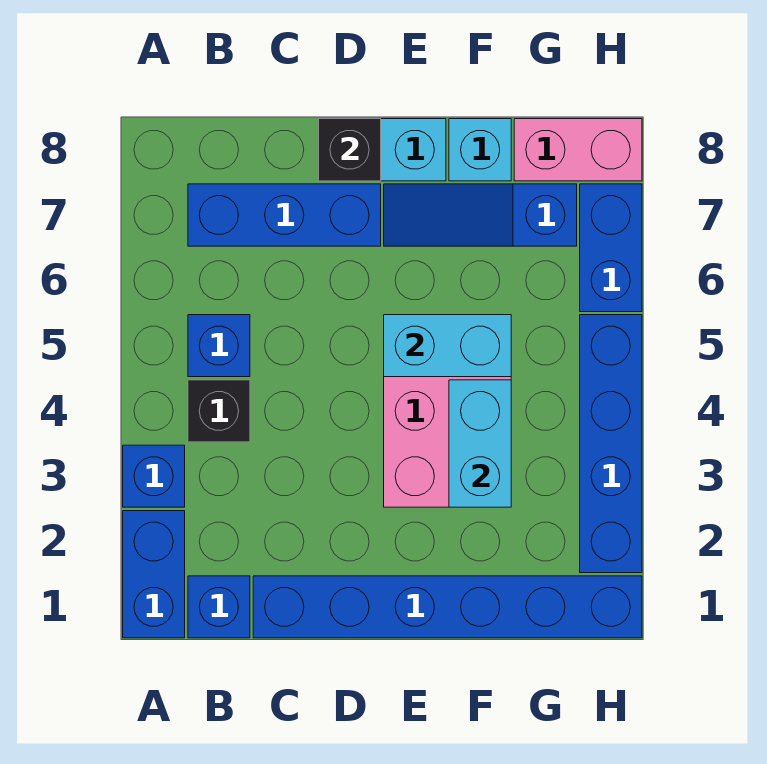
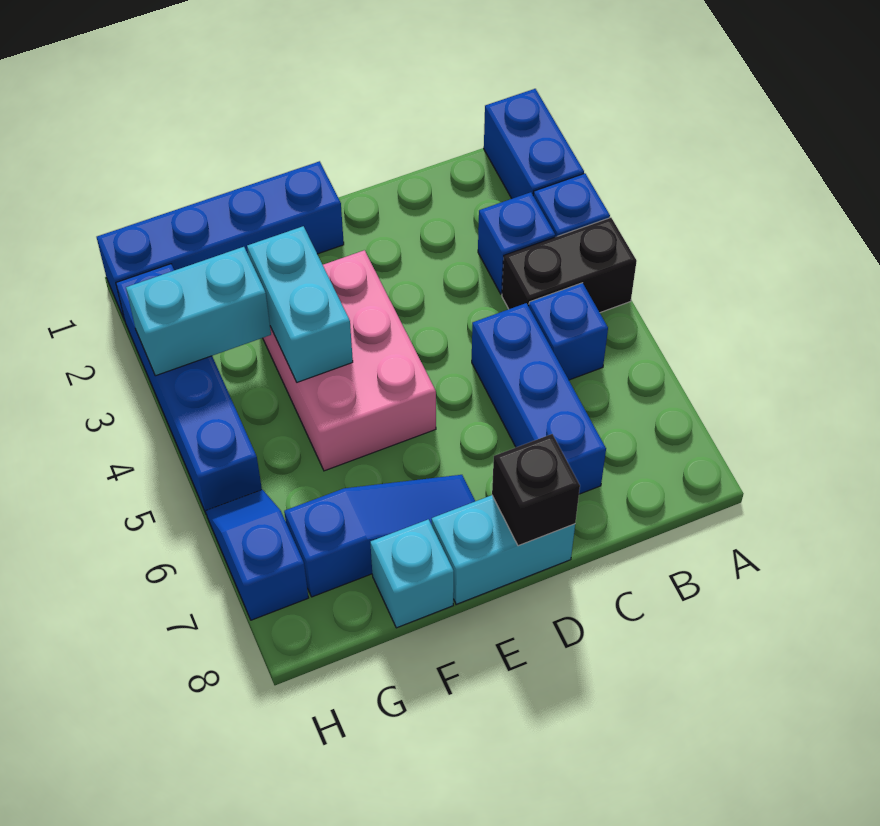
blue brick B1 level 1 -> blue brick B3 level 1
black brick B4 level 1 -> black brick A4:B4 level 1
blue brick B7:D7 level 1 -> blue brick C5:C7 level 1
blue brick C1:H1 level 1 -> blue brick E1:H1 level 1
cyan brick E5:F5 level 2 -> cyan brick G3:H3 level 2
pink brick G8:H8 level 1 -> none
blue brick H6:H7 level 1 -> blue slope H6:H7 level 1 top 7

